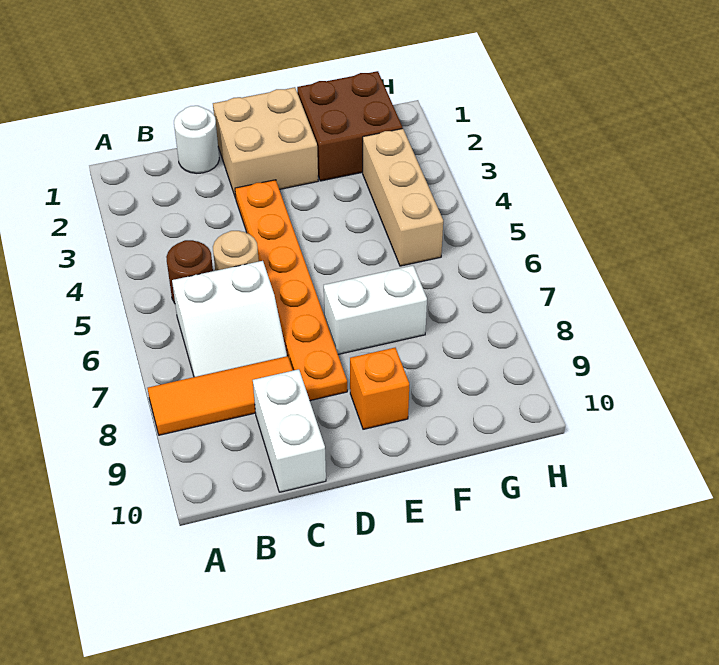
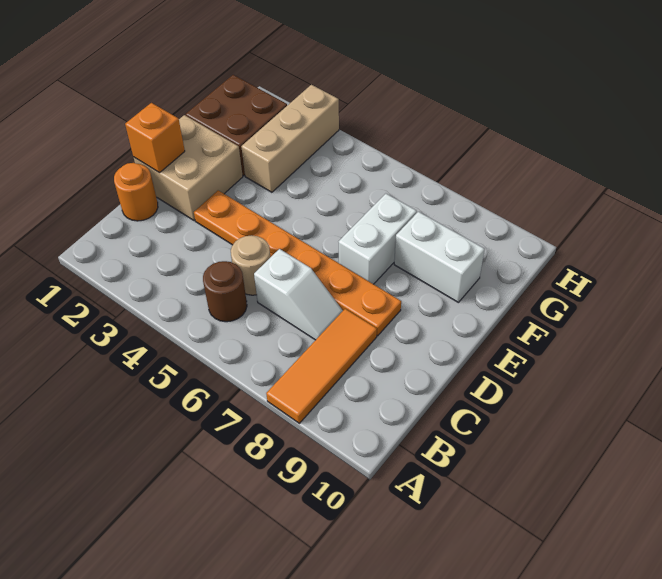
white slope B6:C7 level 1 top 6 -> white slope C6:C7 level 1 top 6
white round brick C1 level 1 -> orange round brick C1 level 1
white brick C9:C10 level 1 -> white brick F8:F9 level 1
orange brick E9 level 1 -> orange brick D1 level 2
tan brick G3:G5 level 1 -> tan brick F3:H3 level 1

